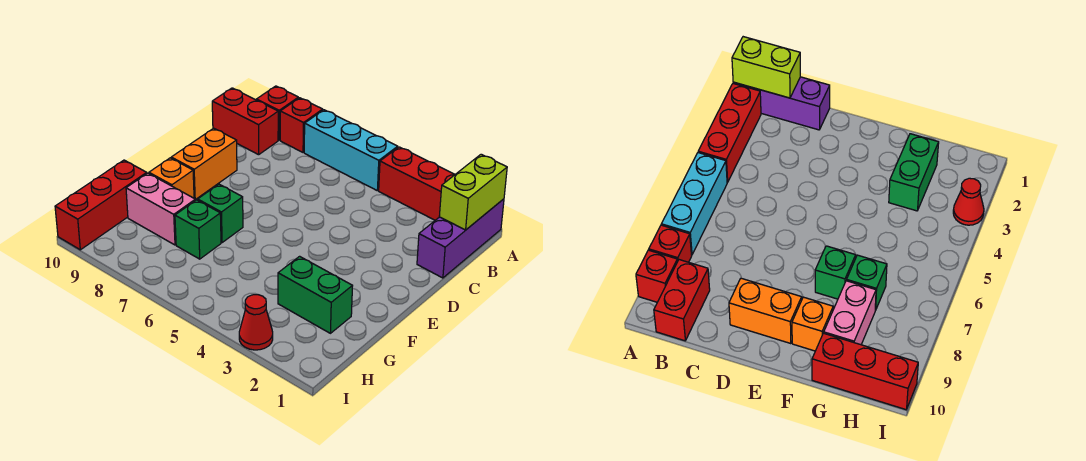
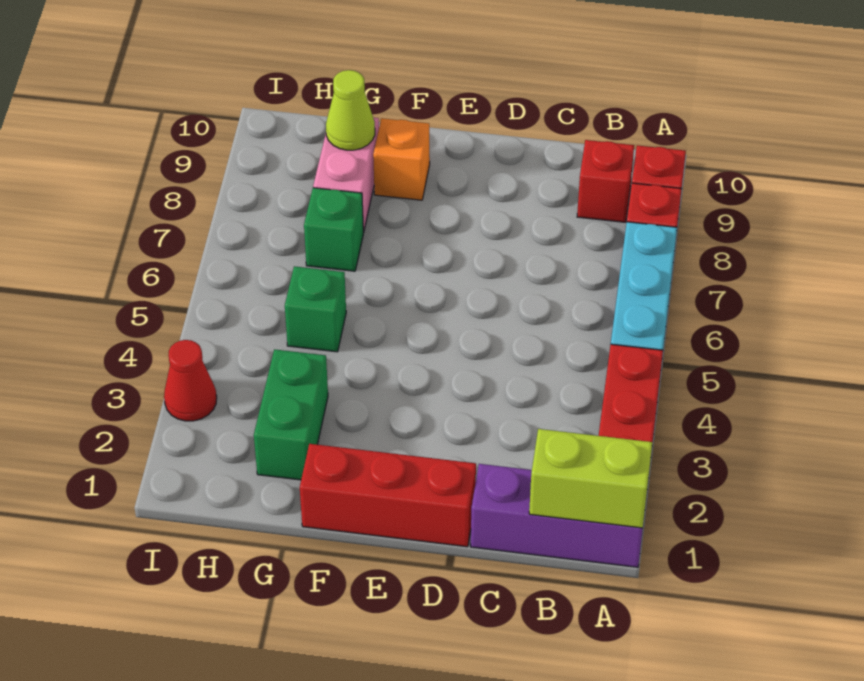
red brick B9:B10 level 1 -> red brick B9 level 1
orange brick D9:E9 level 1 -> none
green brick F7 level 1 -> green brick G5 level 1
none -> lime cone G9 level 2
red brick G10:I10 level 1 -> red brick D1:F1 level 1

